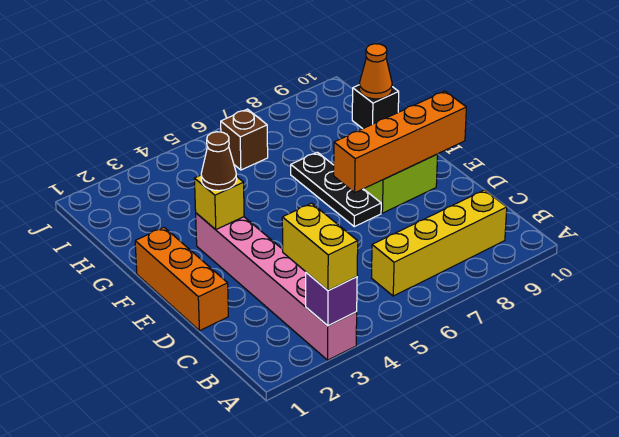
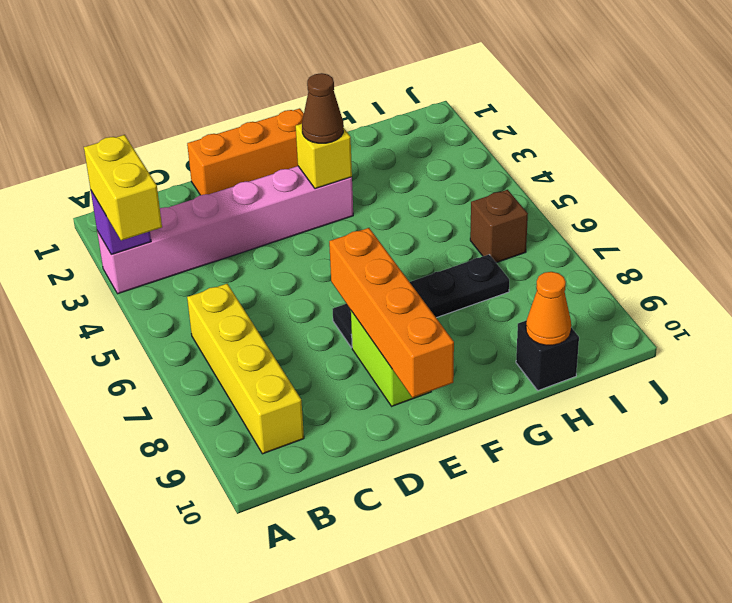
yellow brick A3:B3 level 3 -> yellow brick A3:A4 level 3
black plate E7:G7 level 1 -> black plate E7:H7 level 1

